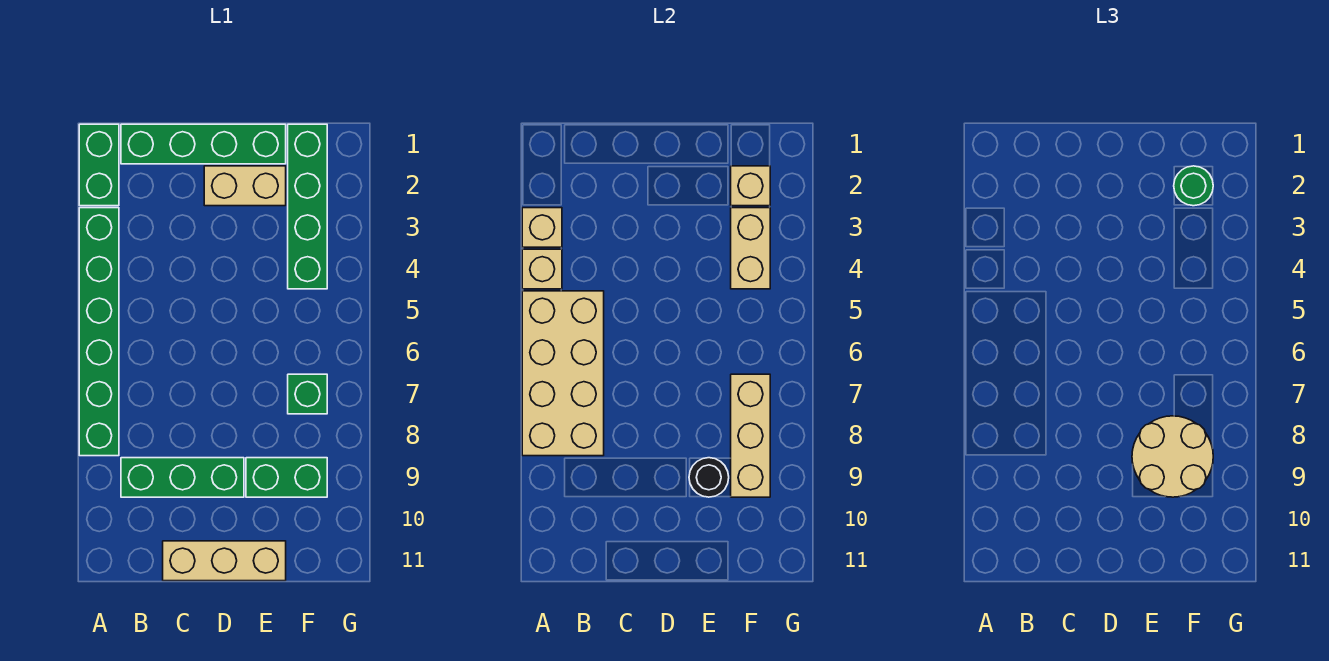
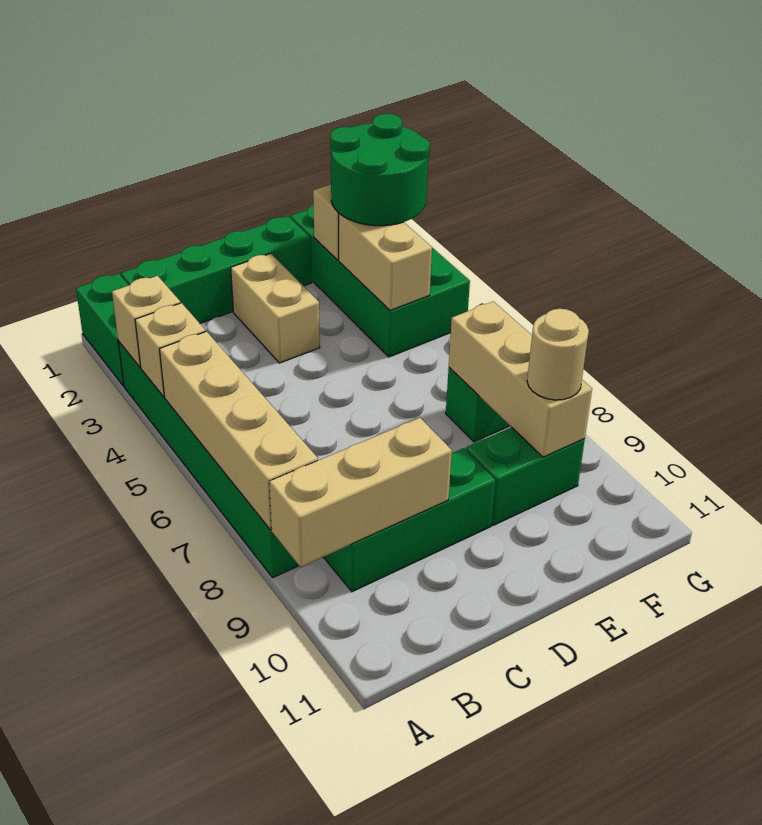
tan brick A5:B8 level 2 -> tan brick A5:A8 level 2
tan brick C11:E11 level 1 -> tan brick A9:C9 level 2
tan brick D2:E2 level 1 -> tan brick D2:D3 level 1
tan round brick E8:F9 level 3 -> tan round brick F9 level 3
black round brick E9 level 2 -> none
green brick F1:F4 level 1 -> green brick F1:G4 level 1
green round brick F2 level 3 -> green round brick F2:G3 level 3

